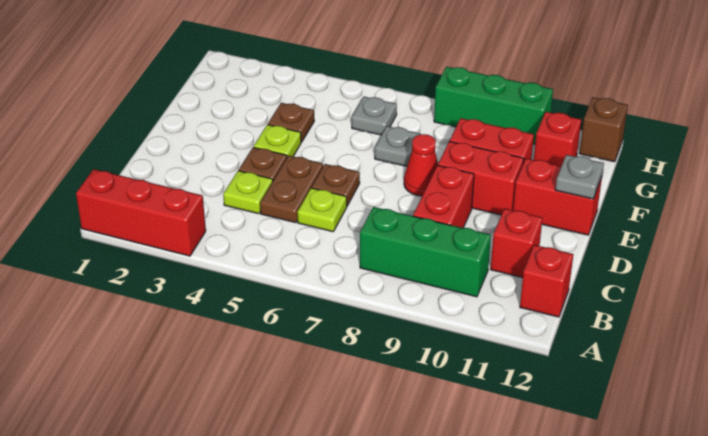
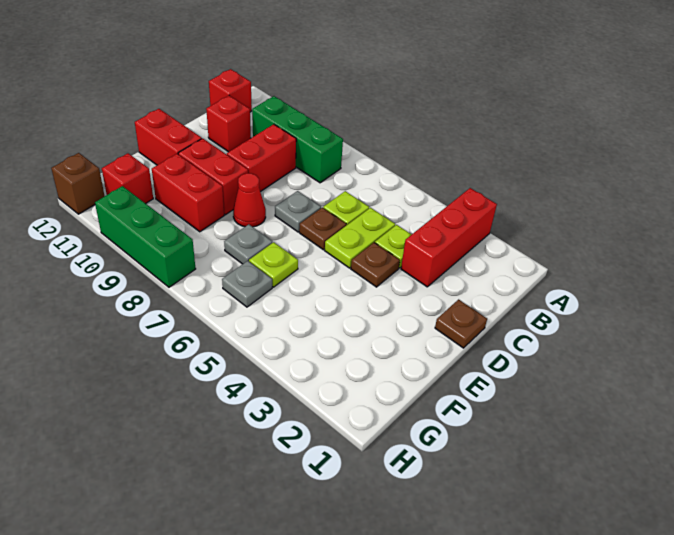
red brick A1:A3 level 1 -> red brick A3:C3 level 1
brown plate C5:D5 level 1 -> lime plate C5:D5 level 1
lime plate E4 level 1 -> lime plate F6 level 1
grey plate E12 level 2 -> grey plate D7 level 1
brown plate F4 level 1 -> brown plate D1 level 1

